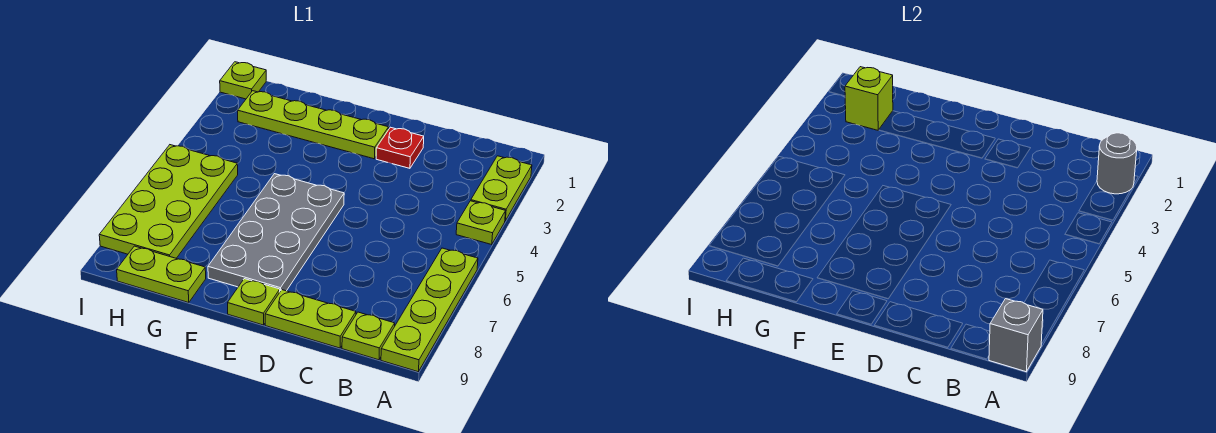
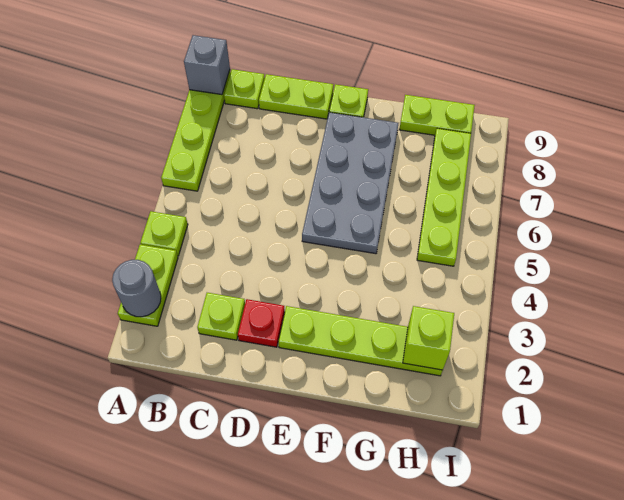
lime plate H5:I8 level 1 -> lime plate H5:H8 level 1
lime plate I1 level 1 -> lime plate C2 level 1

